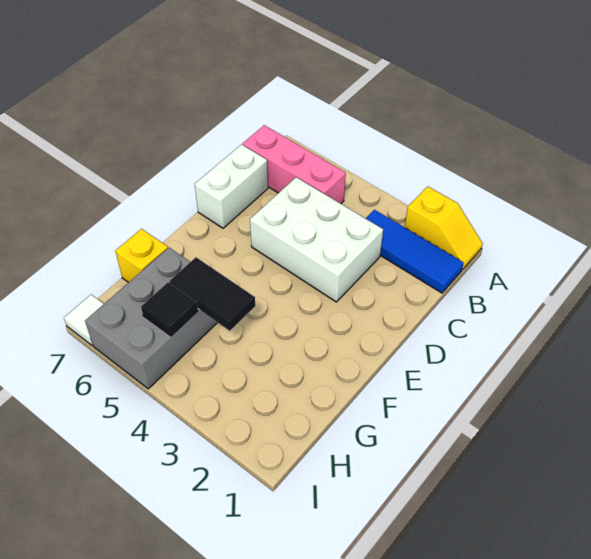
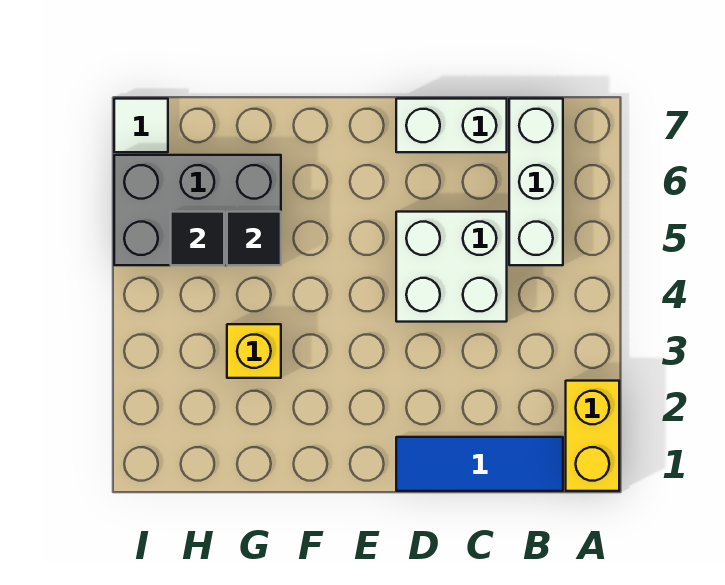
yellow slope A1:A2 level 1 top 2 -> yellow brick A1:A2 level 1
blue tile B1:B3 level 1 -> blue tile B1:D1 level 1
pink brick B5:B7 level 1 -> white brick B5:B7 level 1
white brick C3:D5 level 1 -> white brick C4:D5 level 1
black tile G4:G5 level 2 -> black tile G5 level 2
yellow brick G7 level 1 -> yellow brick G3 level 1

